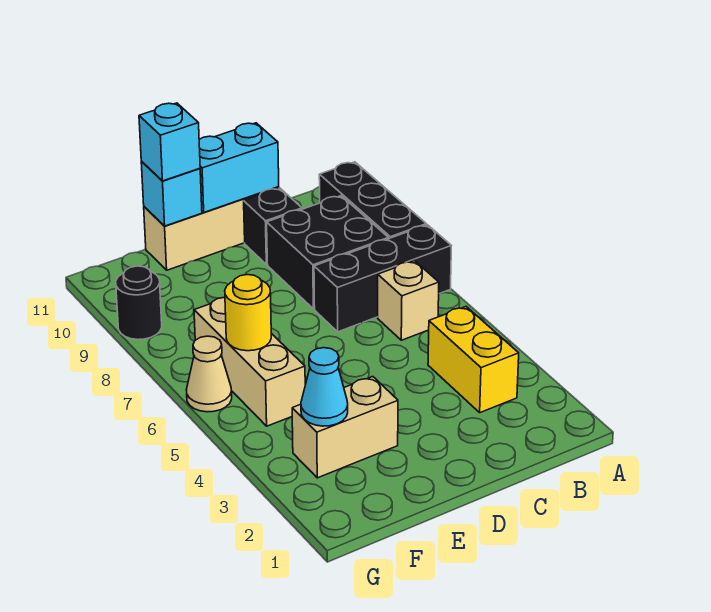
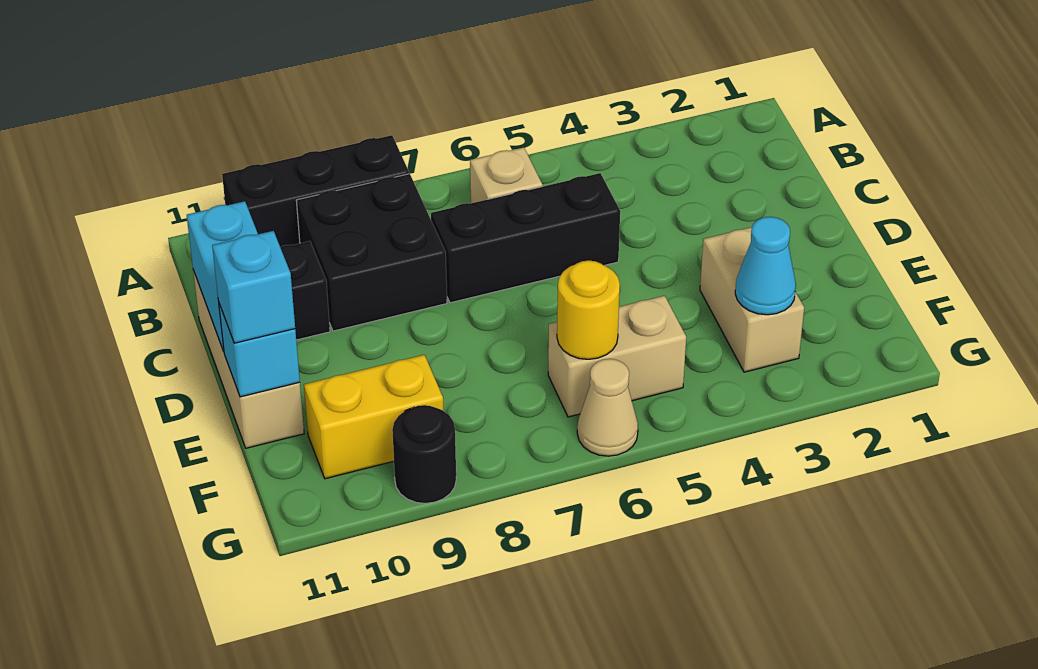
black brick A7:C7 level 1 -> black brick C5:C7 level 1
yellow brick B3:B4 level 1 -> yellow brick F9:F10 level 1
tan brick F5:F7 level 1 -> tan brick F5:F6 level 1

